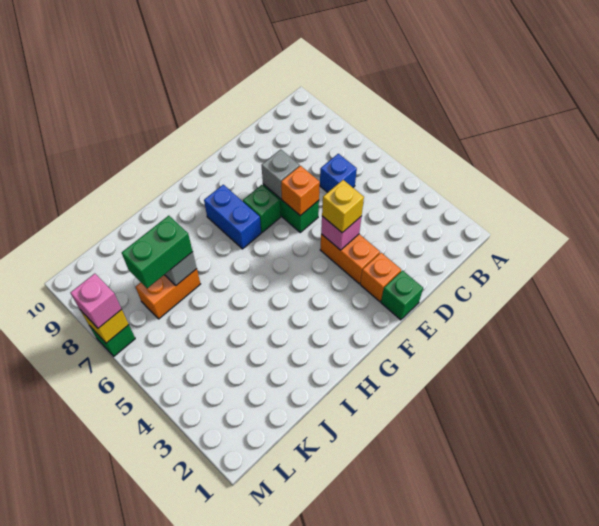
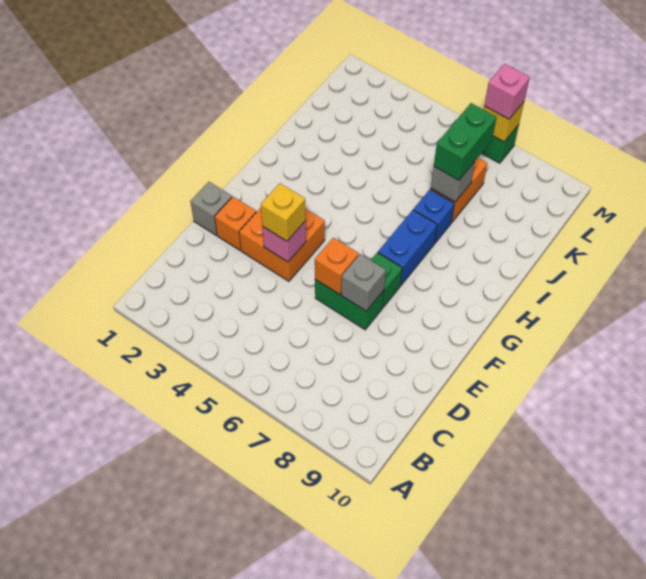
blue brick C6 level 1 -> blue brick I7 level 1
green brick E1 level 1 -> grey brick E1 level 1
orange brick E3:E4 level 1 -> orange brick E3:F4 level 1
blue brick G7:G8 level 1 -> blue brick G7:H7 level 1

